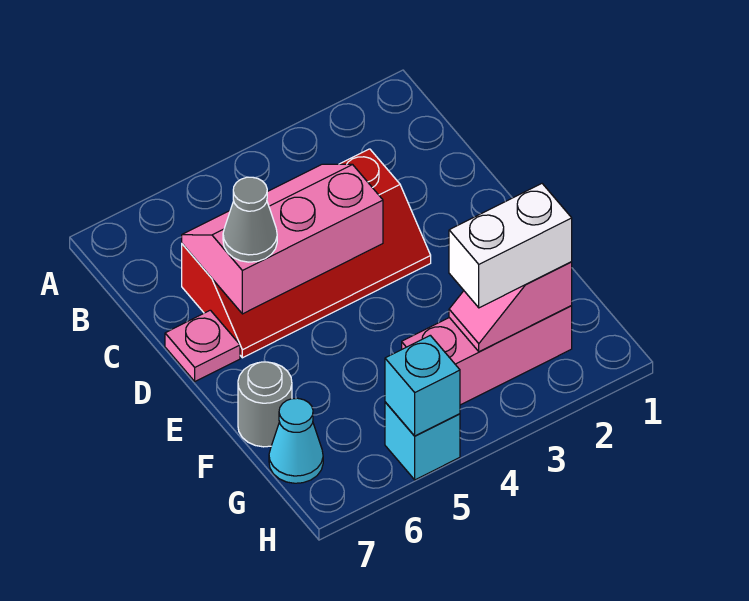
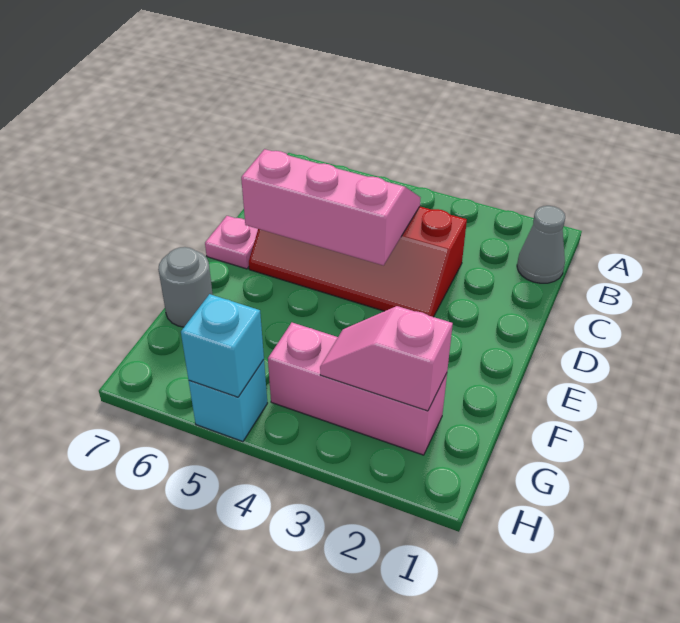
grey cone D6 level 3 -> grey cone B1 level 1
white brick G2:G3 level 3 -> none
cyan cone G7 level 1 -> none

